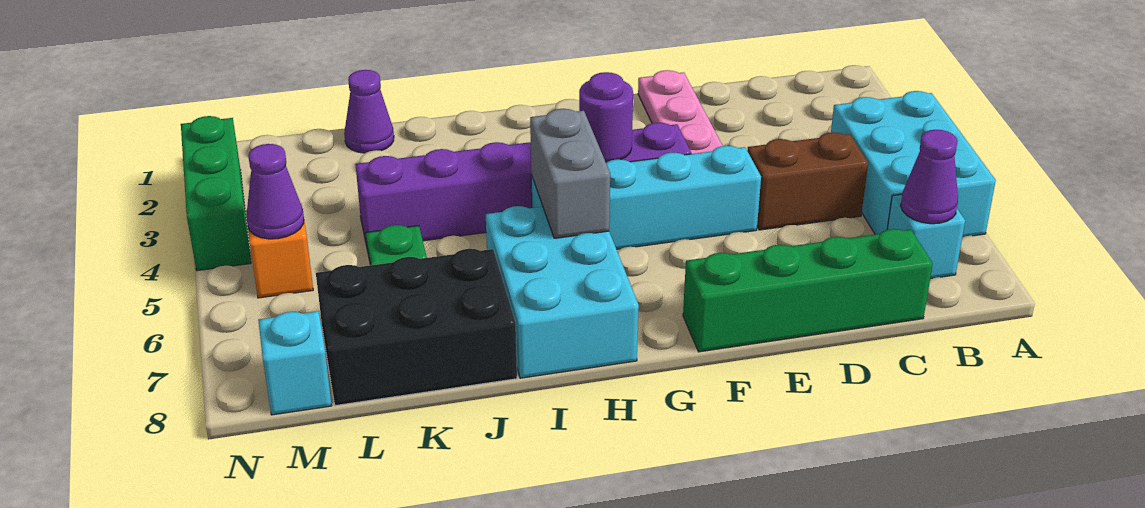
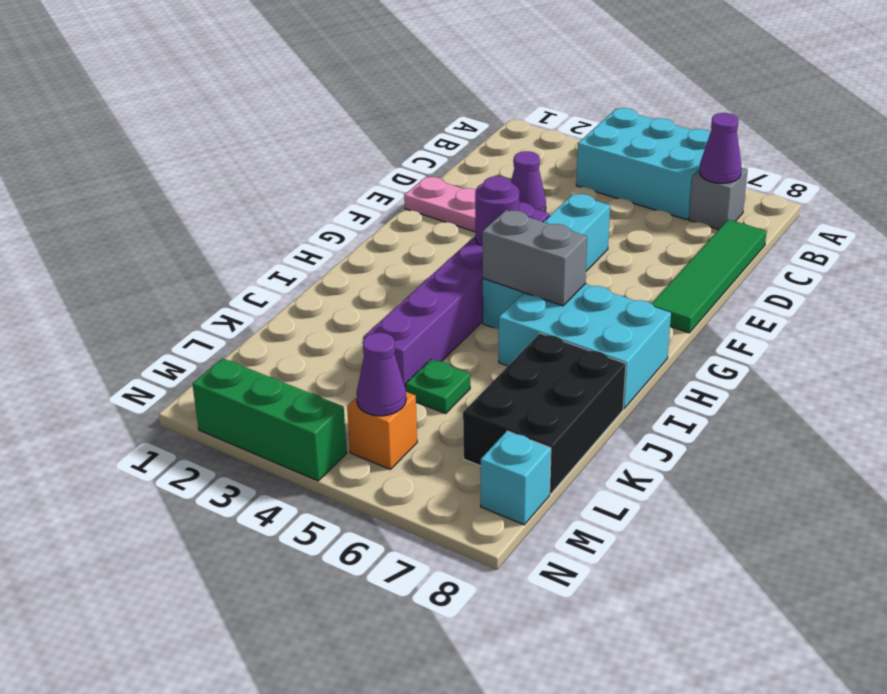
cyan brick B7 level 1 -> grey brick B7 level 1
brown brick C5:D5 level 1 -> none
green brick C8:F8 level 1 -> green tile C8:F8 level 1
purple cone K1 level 1 -> purple cone D3 level 1

